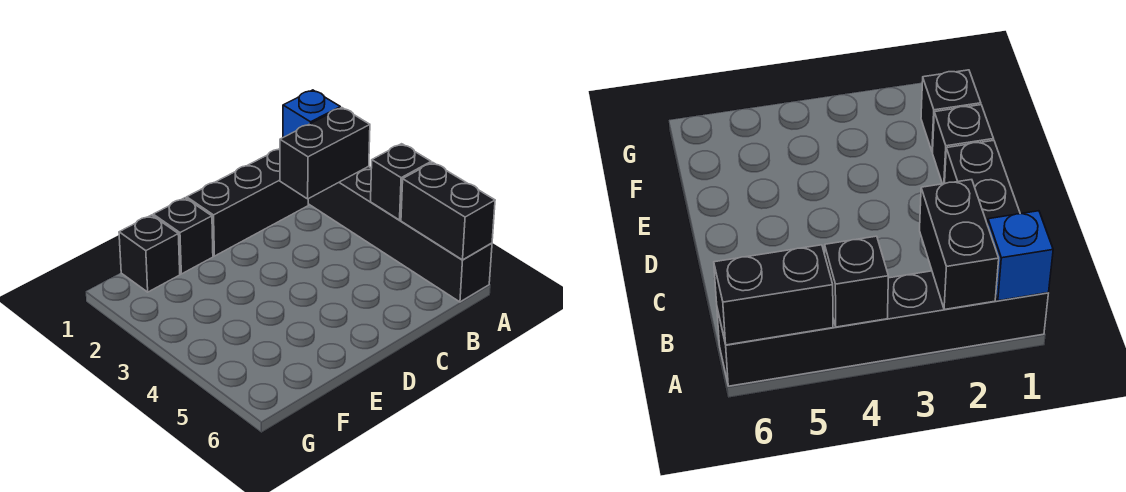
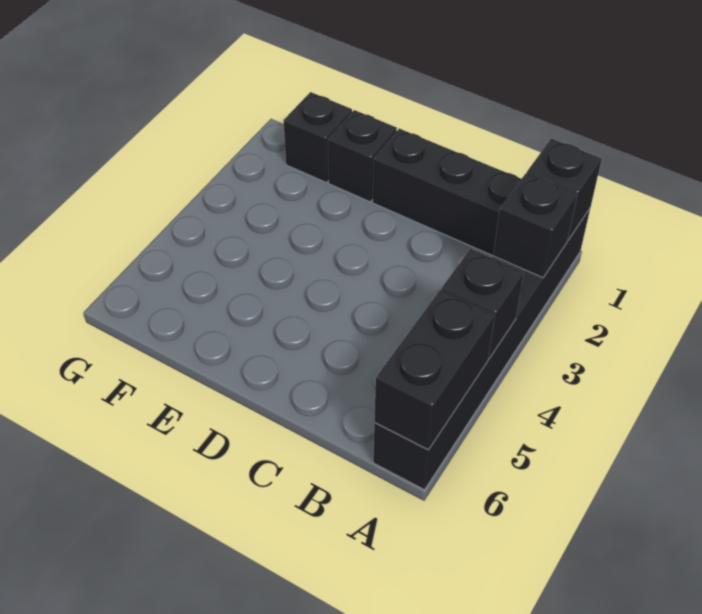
blue brick A1 level 2 -> black brick A1 level 2
black brick A2:B2 level 2 -> black brick A2 level 2

